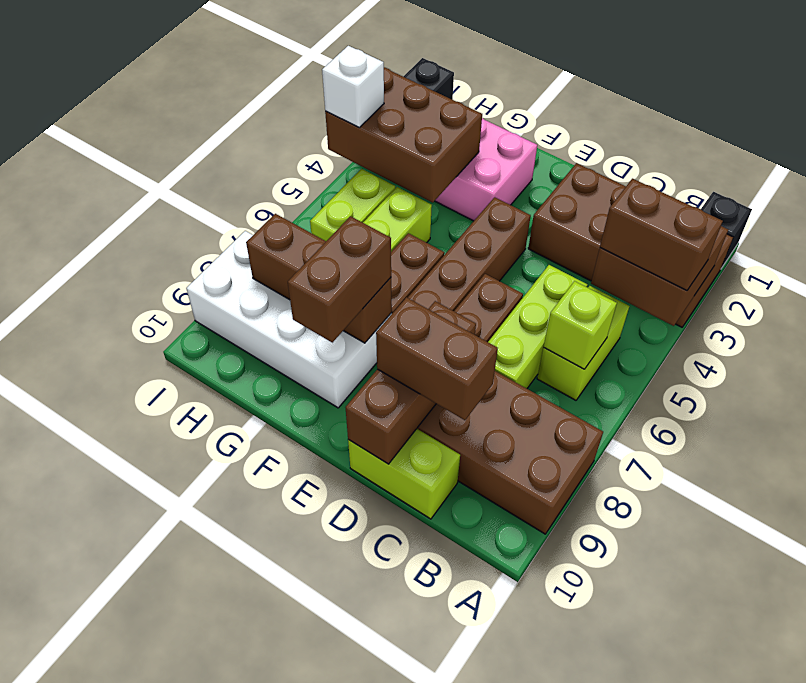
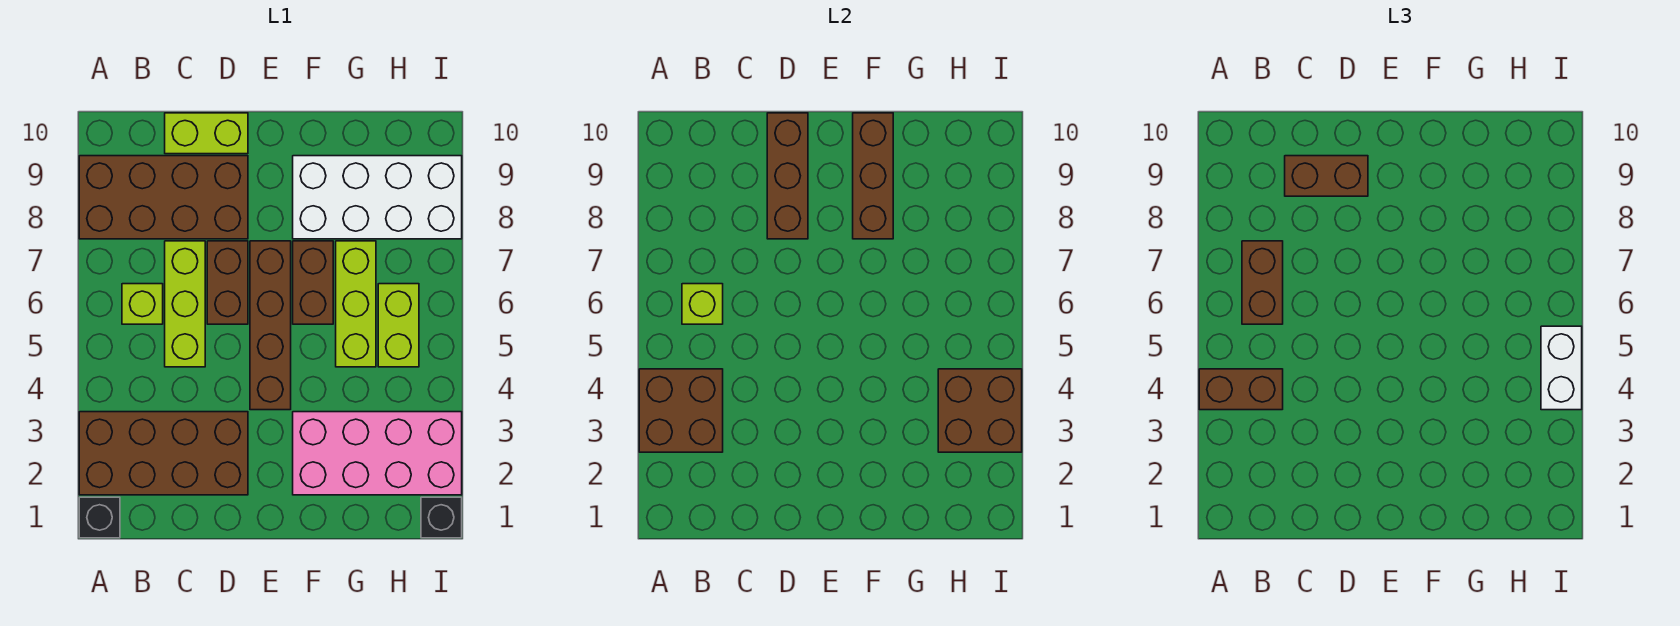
lime brick B5:B6 level 1 -> lime brick B6 level 1
brown brick F8:H8 level 2 -> brown brick F8:F10 level 2
brown brick F8:F9 level 3 -> brown brick B6:B7 level 3
brown brick G3:I4 level 2 -> brown brick H3:I4 level 2
white brick I4 level 3 -> white brick I4:I5 level 3

